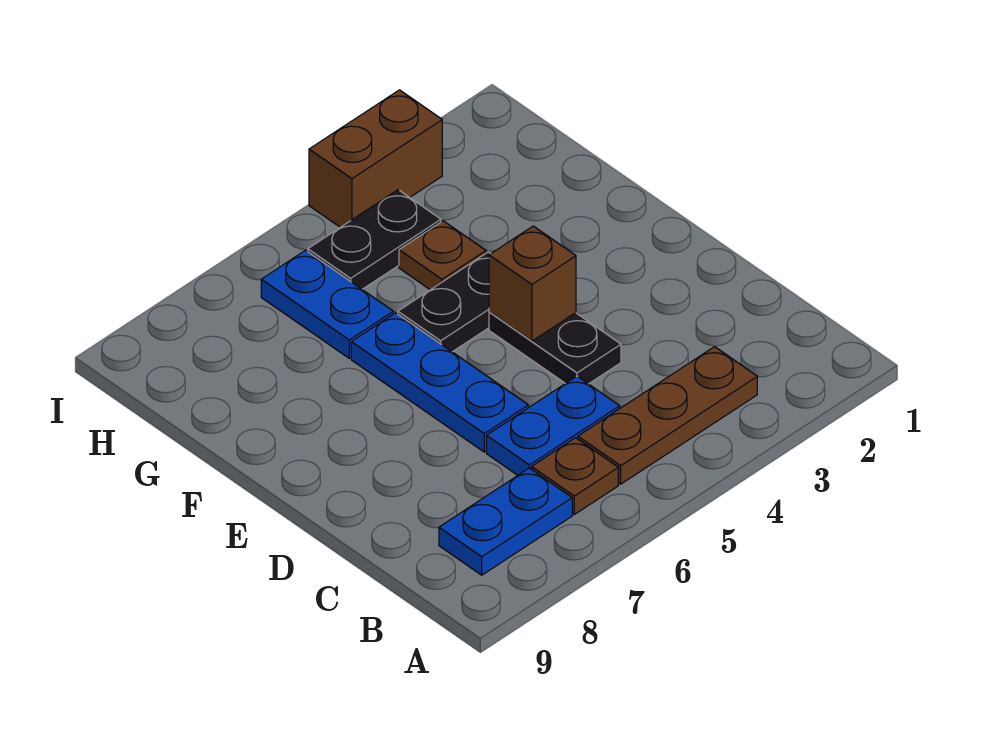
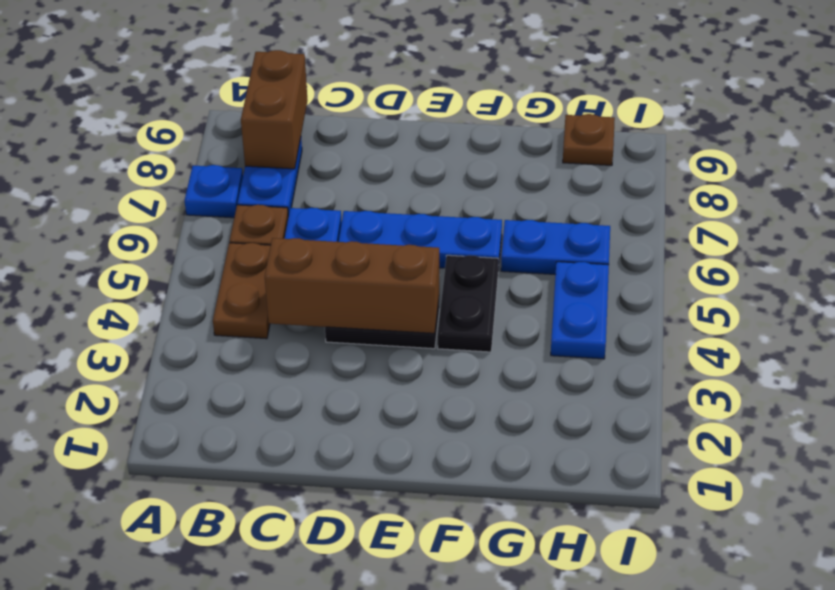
none -> blue plate A7 level 1
brown plate B3:B5 level 1 -> brown plate B4:B5 level 1
brown brick E4 level 2 -> brown brick C4:E4 level 2
brown plate G4 level 1 -> brown plate H9 level 1
black plate H4:H5 level 1 -> blue plate H4:H5 level 1
brown brick I3:I4 level 1 -> brown brick B8:B9 level 2

